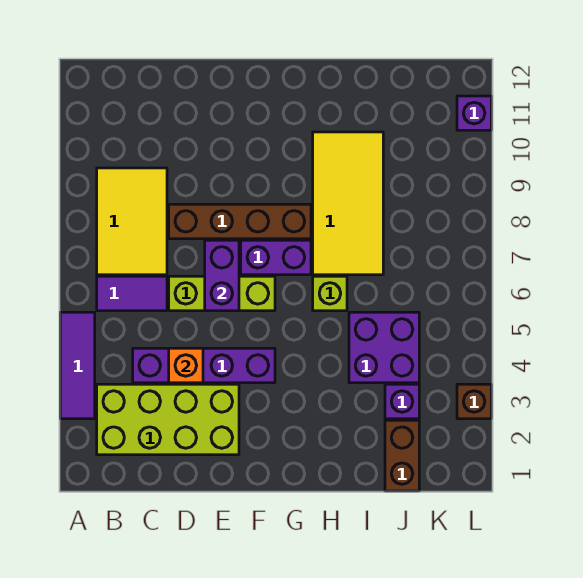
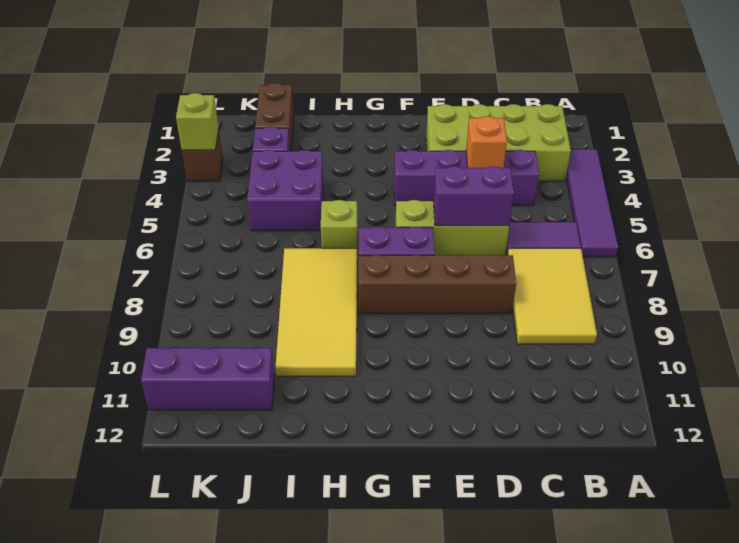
purple tile A3:A5 level 1 -> purple tile A3:A6 level 1
purple brick E6:E7 level 2 -> purple brick D6:E6 level 2
none -> lime brick L3 level 2
purple brick L11 level 1 -> purple brick J11:L11 level 1

